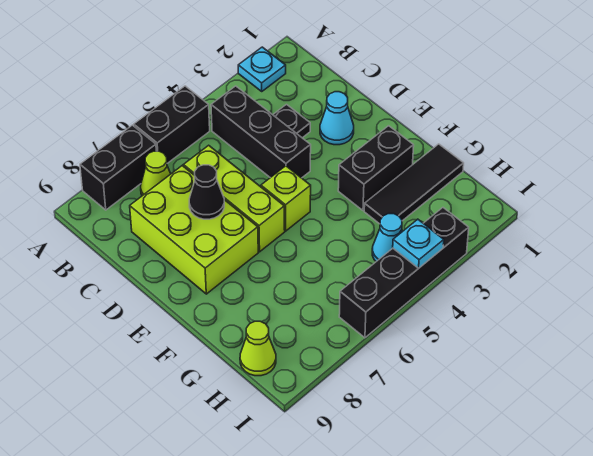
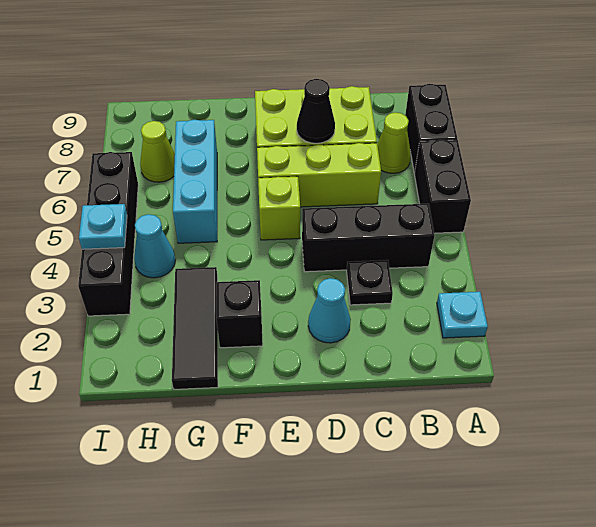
black brick F2:F3 level 1 -> black brick F2 level 1
none -> cyan brick G5:G7 level 1
lime cone H9 level 1 -> lime cone H7 level 1

